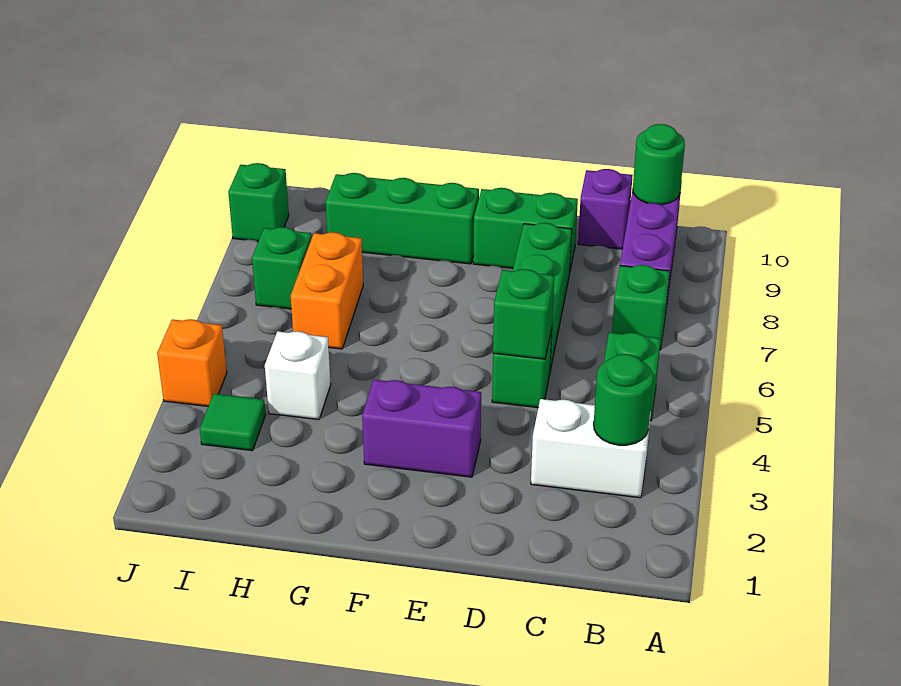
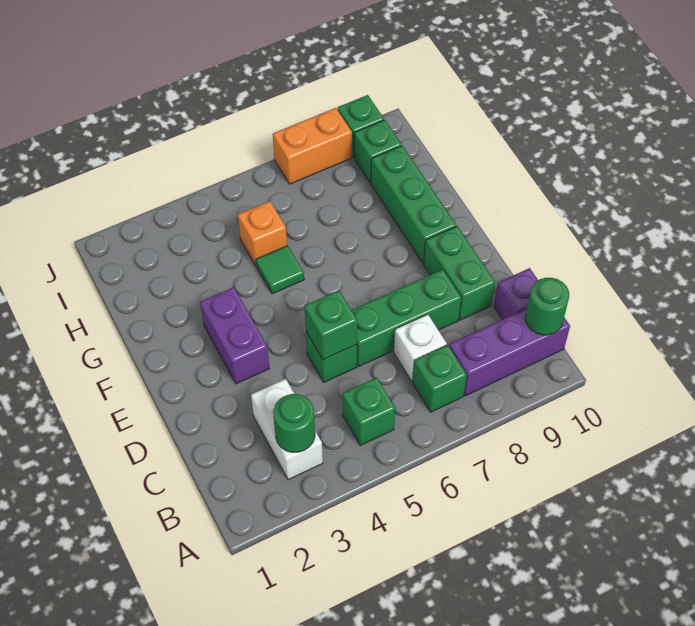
white brick H4 level 1 -> white brick C7 level 1
orange brick H6:H7 level 1 -> orange brick J7:J8 level 1
green tile I3 level 1 -> green tile G5 level 1
green brick I7 level 1 -> green brick I9 level 1
orange brick J4 level 1 -> orange brick H5 level 1

